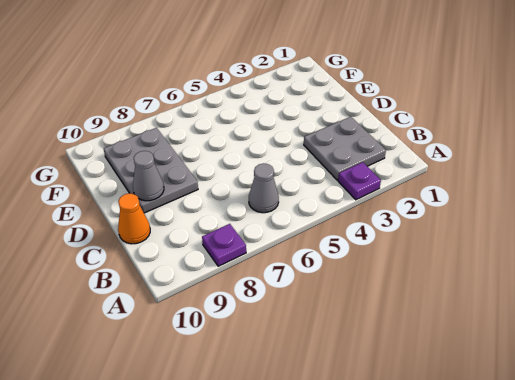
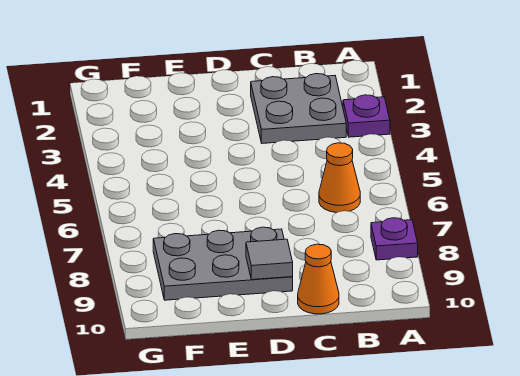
grey cone B6 level 1 -> orange cone B6 level 1
grey cone D9 level 2 -> grey tile D9 level 2

